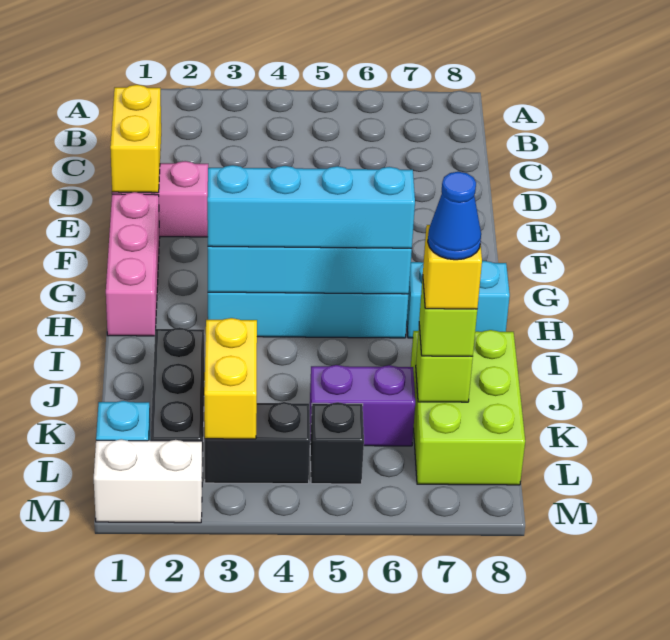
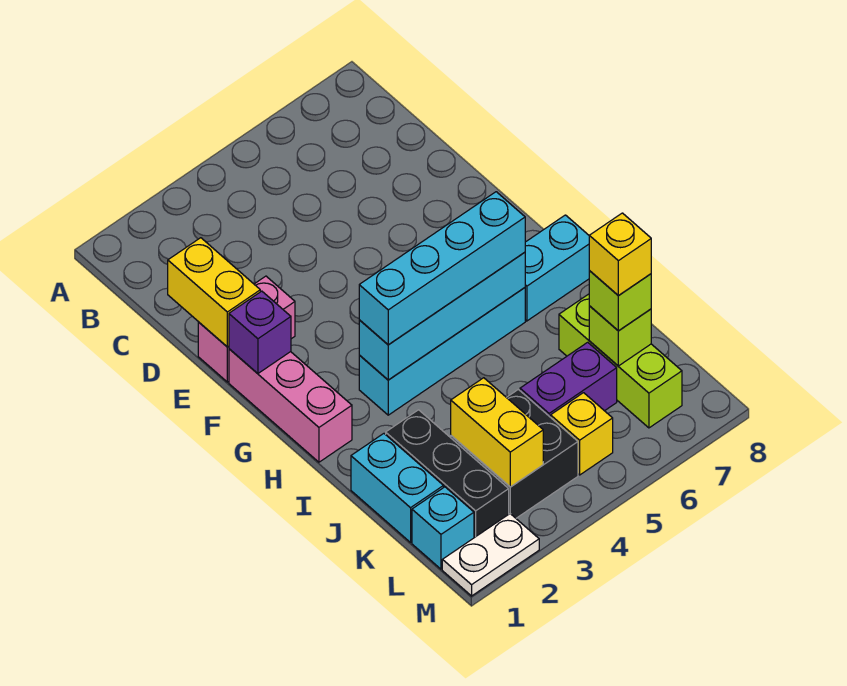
none -> purple brick F1 level 2
none -> cyan brick J1:K1 level 1
lime brick J7:L8 level 1 -> lime brick J7:L7 level 1
blue cone K7 level 5 -> none
black brick L3:L4 level 1 -> black brick K3:L4 level 1
black brick L5 level 1 -> yellow brick L5 level 1
white brick M1:M2 level 1 -> white plate M1:M2 level 1

